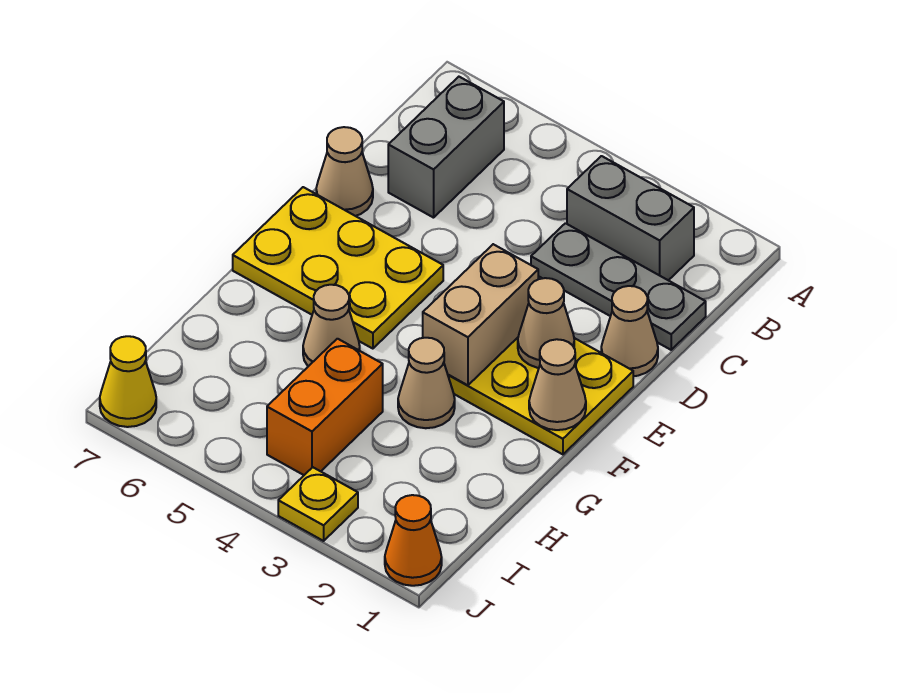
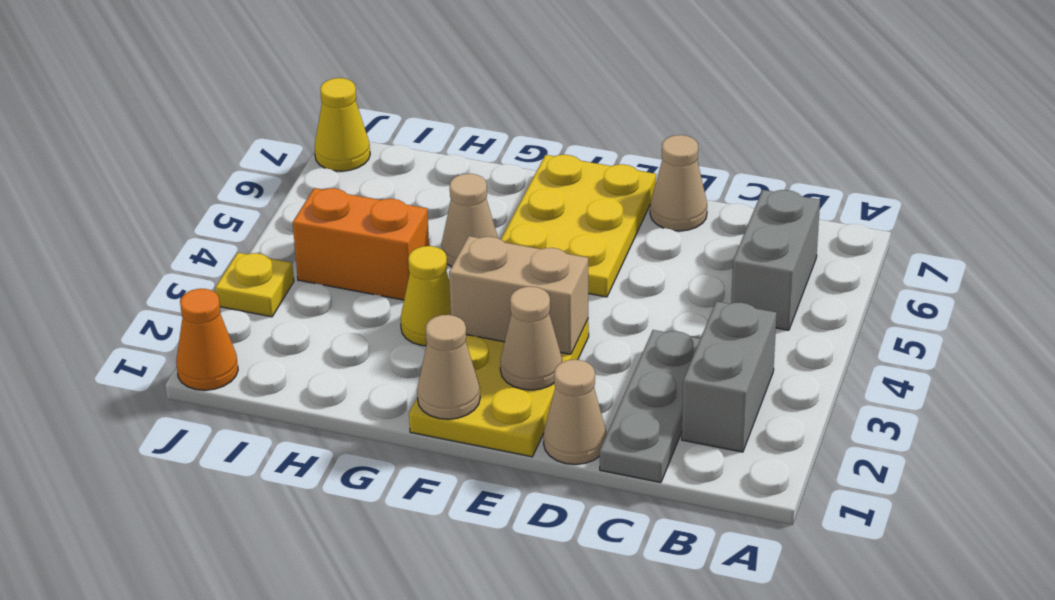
grey brick B6:C6 level 1 -> grey brick B5:B6 level 1
tan cone G3 level 1 -> yellow cone G3 level 1

